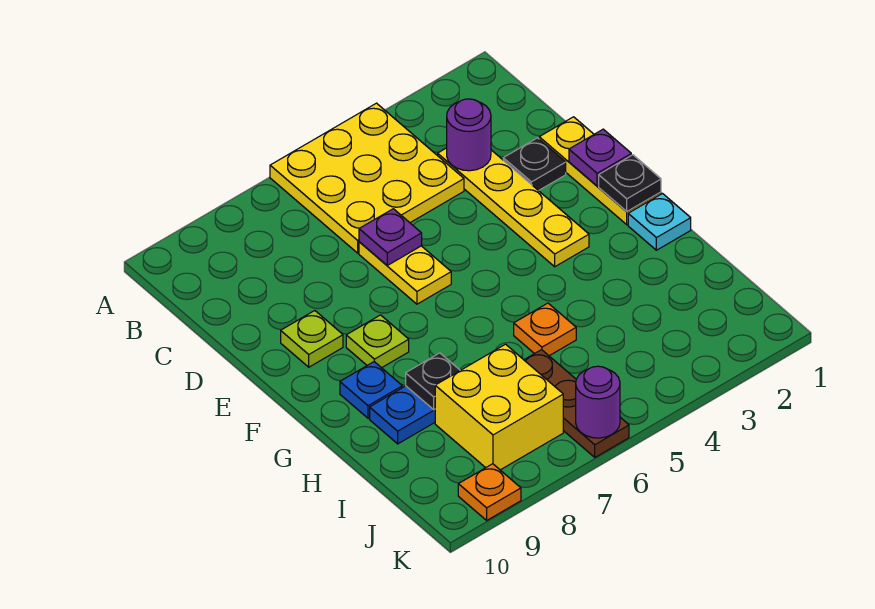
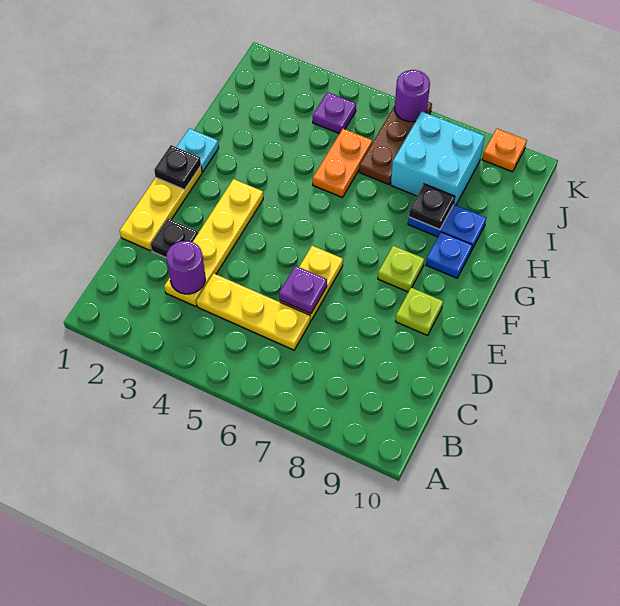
yellow plate A4:C6 level 1 -> yellow plate C4:C6 level 1
purple plate E1 level 2 -> purple plate J4 level 1
orange plate H5 level 1 -> orange plate H5:I5 level 1
yellow brick I7:J8 level 1 -> cyan brick I7:J8 level 1

